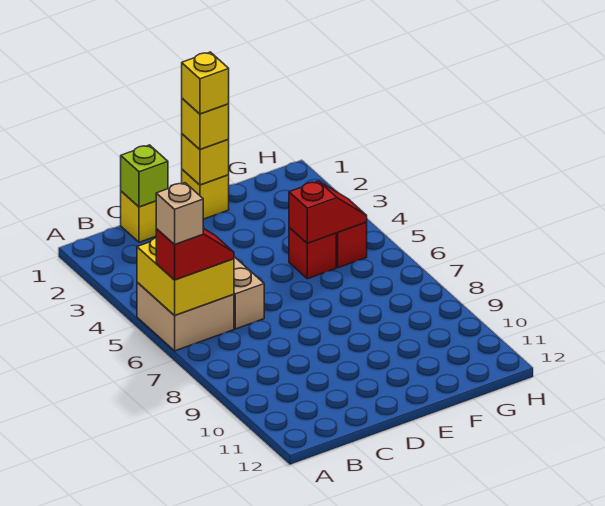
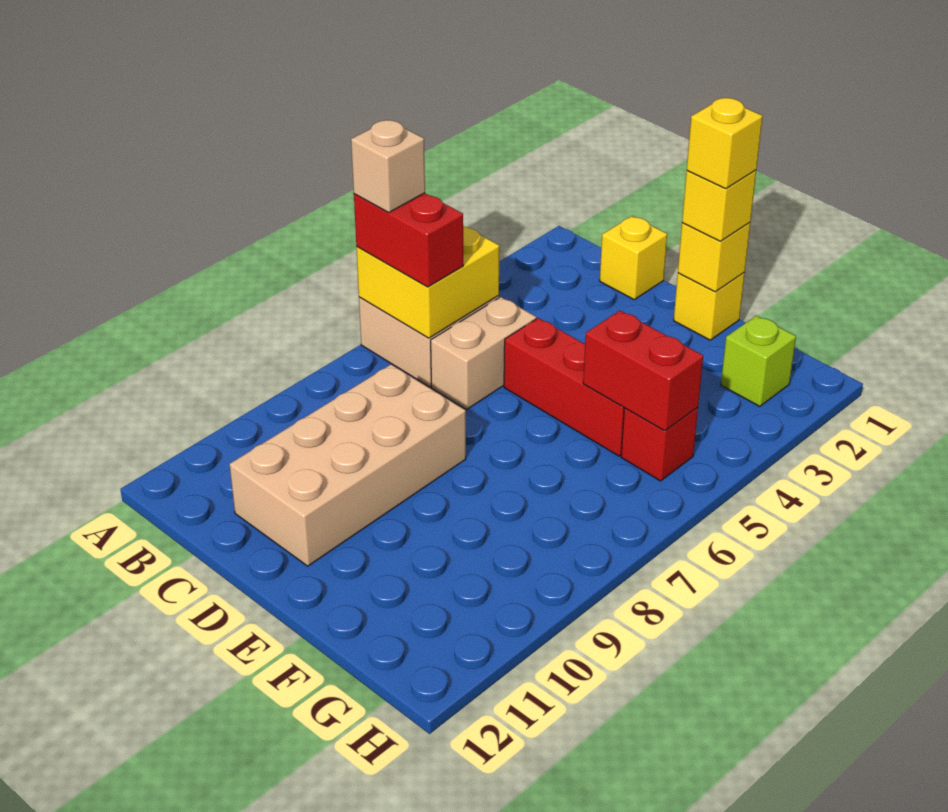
red slope A6:B6 level 3 top A -> red brick A6:B6 level 3
lime brick C1 level 2 -> lime brick G2 level 1
none -> tan brick C8:D11 level 1
red brick F5 level 1 -> red brick D5:F5 level 1
red slope F5:G5 level 2 top F -> red brick F5:G5 level 2

